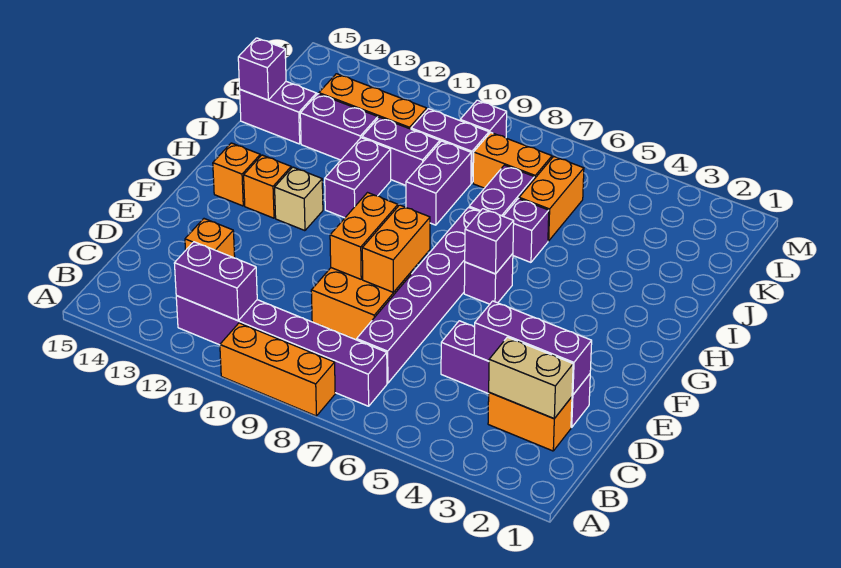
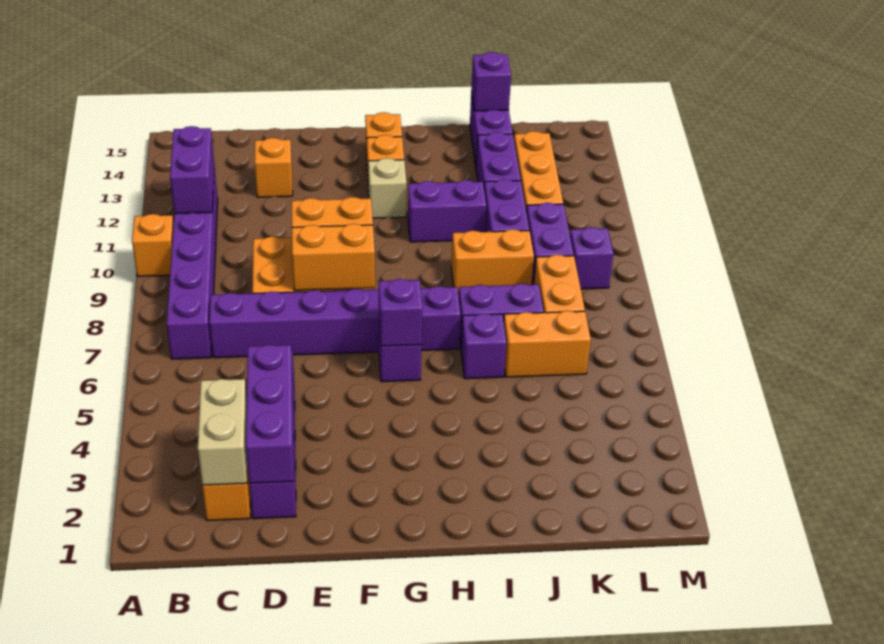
orange brick A8:A10 level 1 -> orange brick A10 level 1
purple brick I9:J9 level 1 -> orange brick I9:J9 level 1

